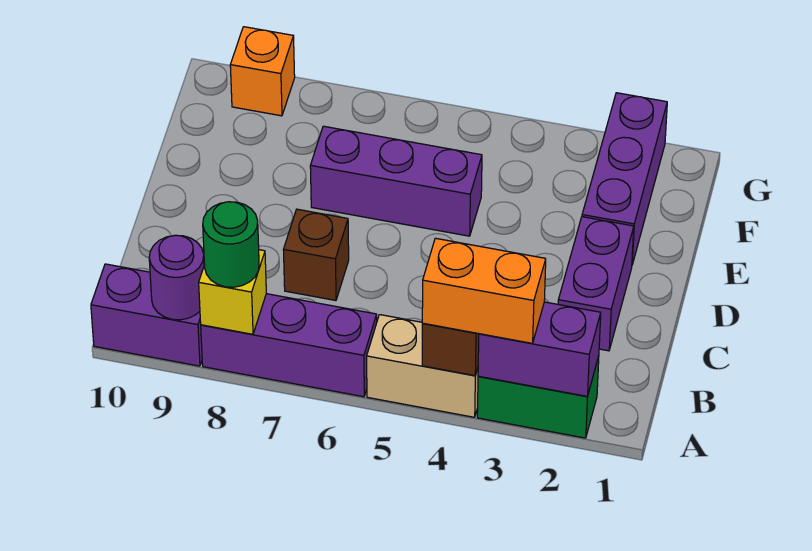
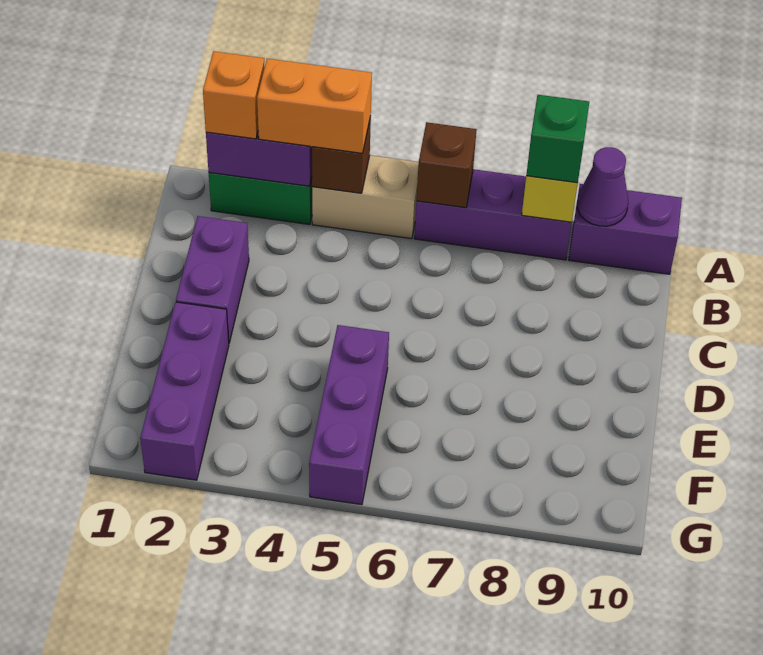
green round brick A8 level 3 -> green brick A8 level 3
purple round brick A9 level 2 -> purple cone A9 level 2
brown brick C7 level 1 -> brown brick A6 level 2
purple brick E5:E7 level 1 -> purple brick E5:G5 level 1
orange brick G9 level 1 -> orange brick A2 level 3

